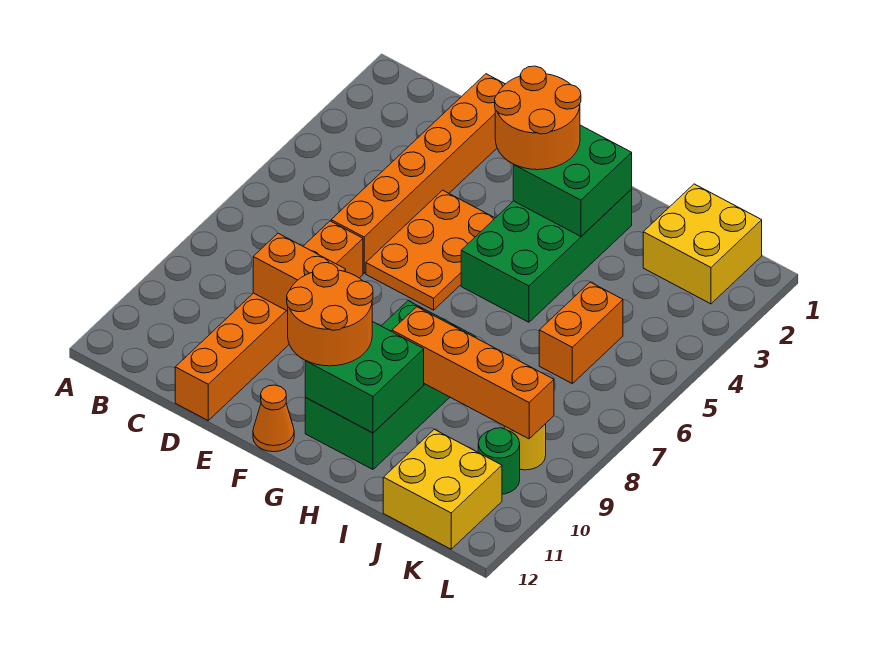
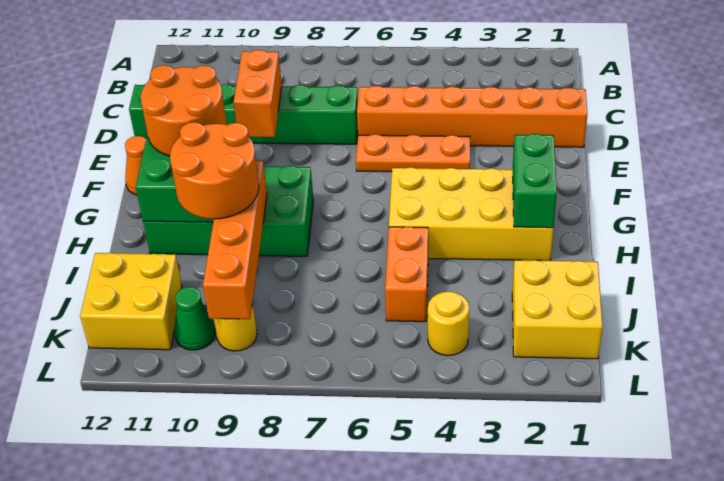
orange brick D7:D12 level 1 -> green brick D7:D12 level 1
orange plate E4:F6 level 1 -> orange plate E4:E6 level 1
orange round brick F2:G3 level 3 -> orange round brick H9:I10 level 3
green brick G2:H5 level 1 -> yellow brick G2:H5 level 1
green brick G2:H3 level 2 -> green brick G2:H2 level 2
orange brick J5:J6 level 1 -> orange brick I5:J5 level 1
none -> yellow round brick K4 level 1
green round brick K10 level 1 -> green cone K10 level 1

